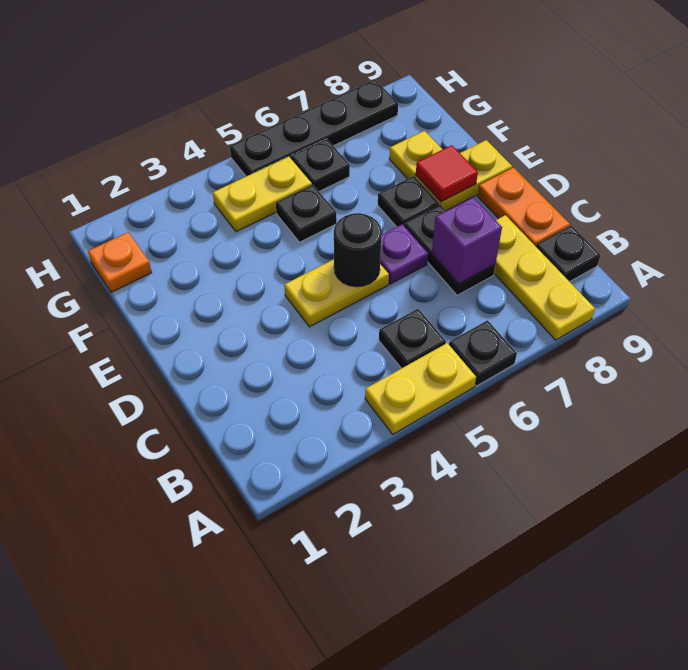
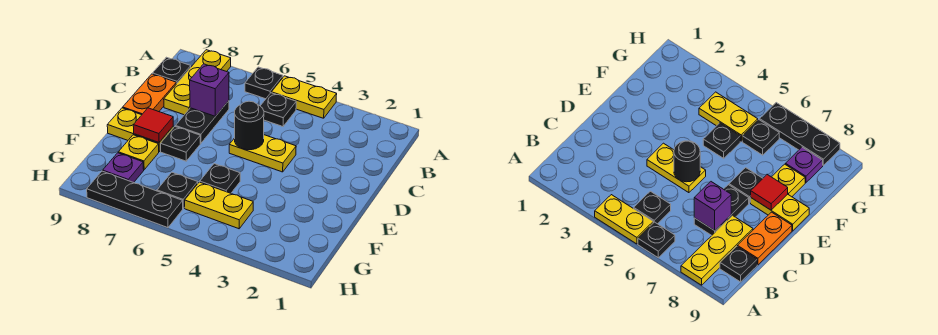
purple plate D6 level 1 -> purple plate G8 level 1
orange plate G1 level 1 -> none
black plate H5:H8 level 1 -> black plate H6:H8 level 1

